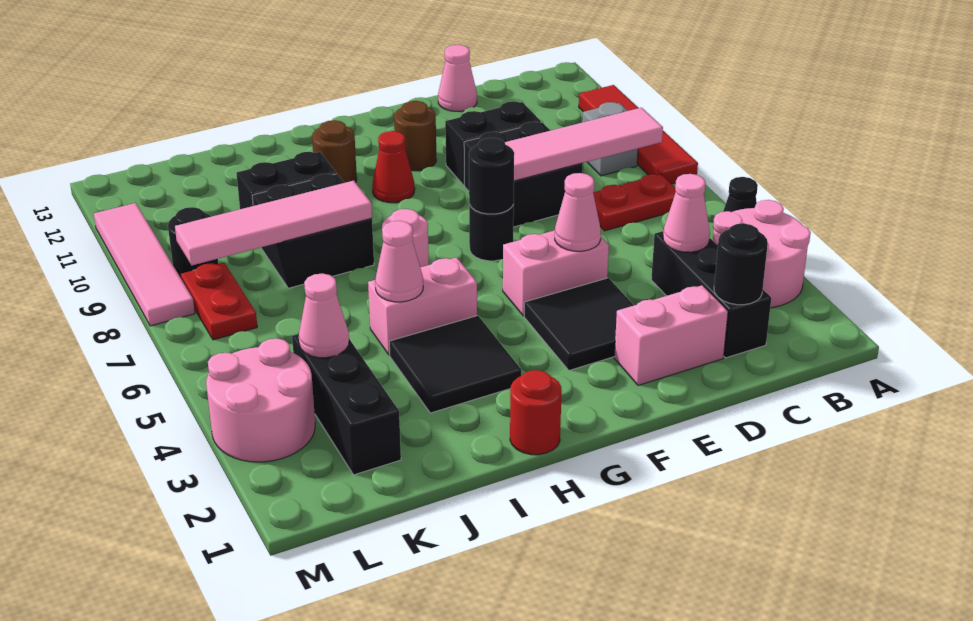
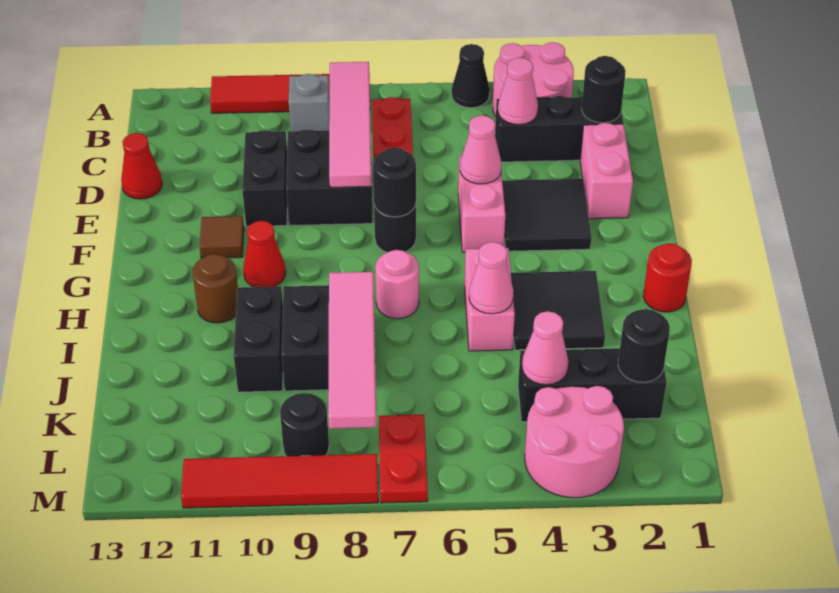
pink cone D13 level 1 -> red cone D13 level 1
brown round brick F11 level 1 -> brown tile F11 level 1
none -> black round brick K2 level 2
red plate L7:L8 level 1 -> red plate L7:M7 level 1
pink tile M8:M11 level 1 -> red tile M8:M11 level 1

